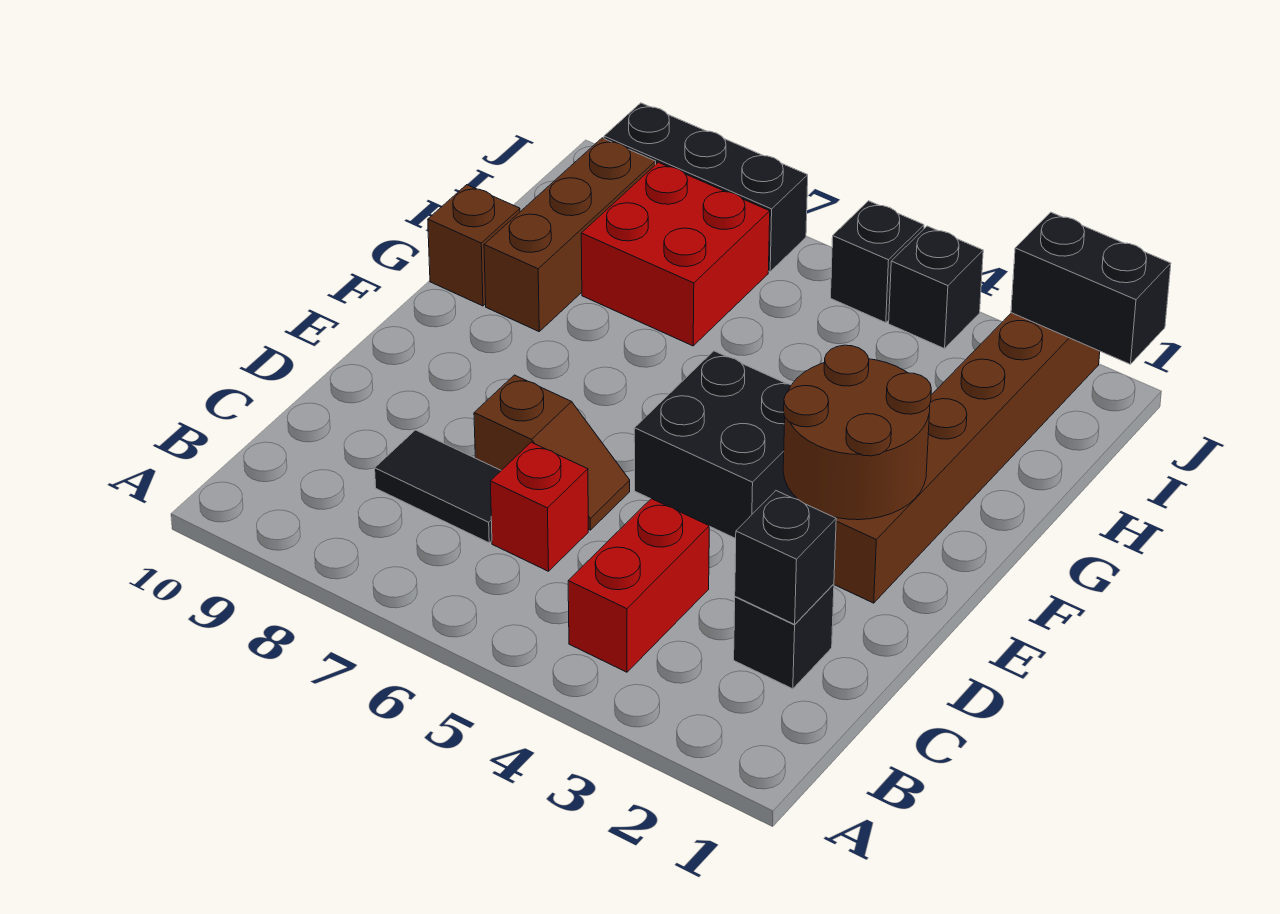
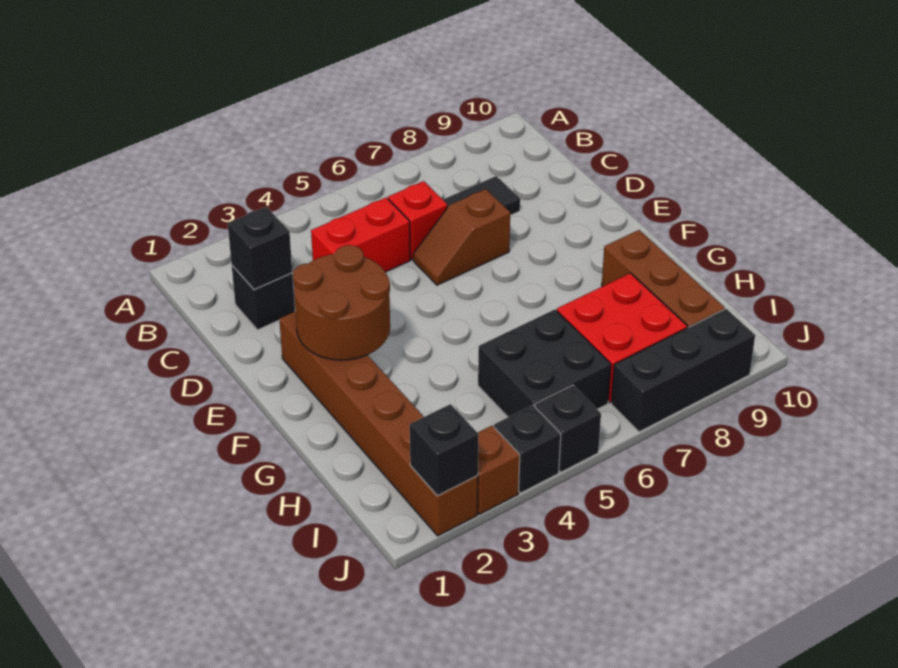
red brick B4:C4 level 1 -> red brick C4:C5 level 1
black brick E4:F5 level 1 -> black brick H5:I6 level 1
brown brick G10 level 1 -> brown brick J3 level 1
black brick J1:J2 level 2 -> black brick J2 level 2

